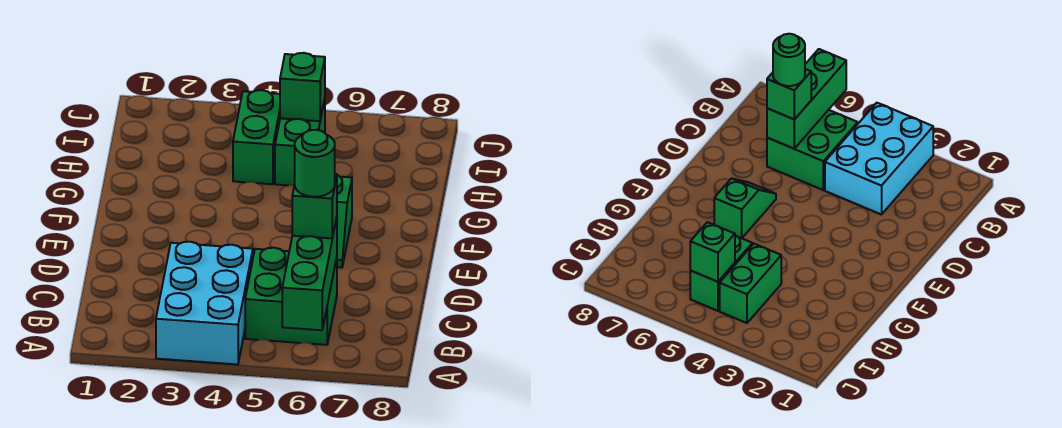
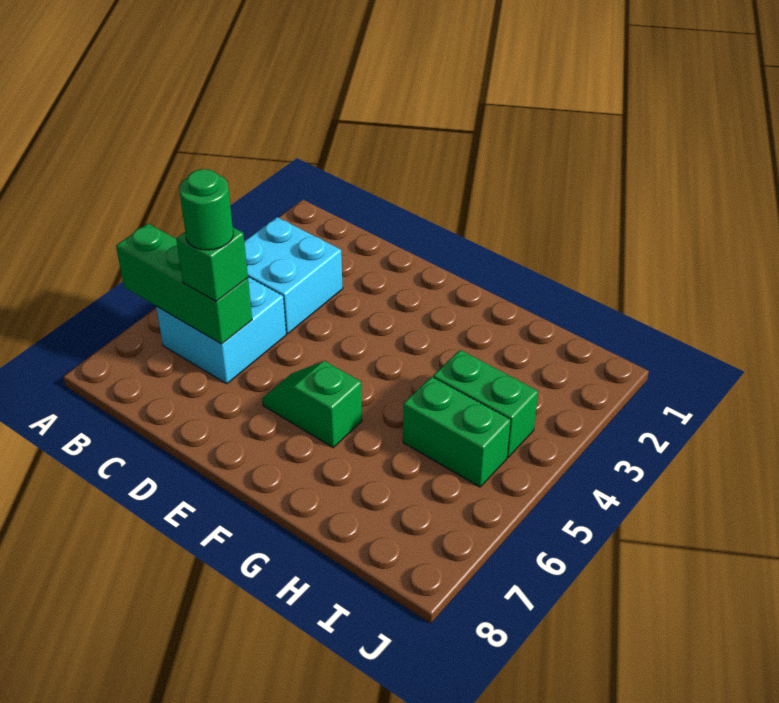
cyan brick A3:C4 level 1 -> cyan brick B3:C4 level 1
green brick B5:C6 level 1 -> cyan brick B5:C6 level 1
green brick I5 level 2 -> none

